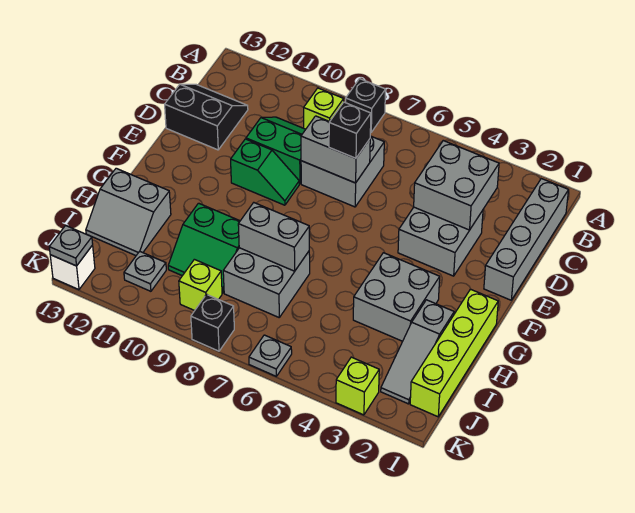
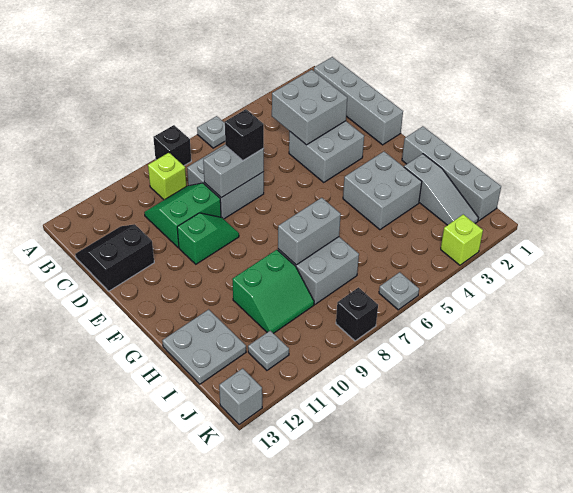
lime brick G1:J1 level 1 -> grey brick G1:J1 level 1
grey slope H12:I13 level 1 top H -> grey plate H12:I13 level 1
lime brick J9 level 1 -> none
white brick K13 level 1 -> grey brick K13 level 1
grey plate K13 level 2 -> grey plate A6 level 1

